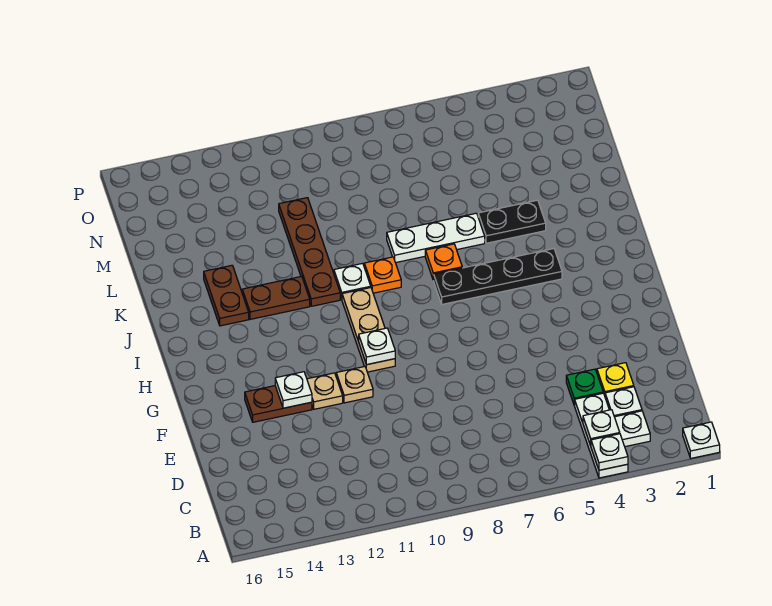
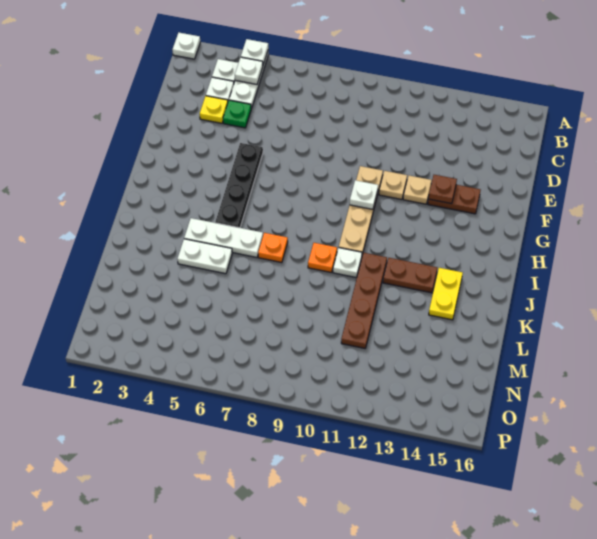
white plate F13 level 2 -> brown plate F13 level 2
tan plate G10:I10 level 1 -> tan plate F10:I10 level 1
black plate I4:I7 level 1 -> black plate F5:I5 level 1
brown plate J14:K14 level 1 -> yellow plate J14:K14 level 1
black plate K4:K5 level 1 -> white plate K4:K5 level 1
white plate K6:K8 level 1 -> white plate J4:J6 level 1

